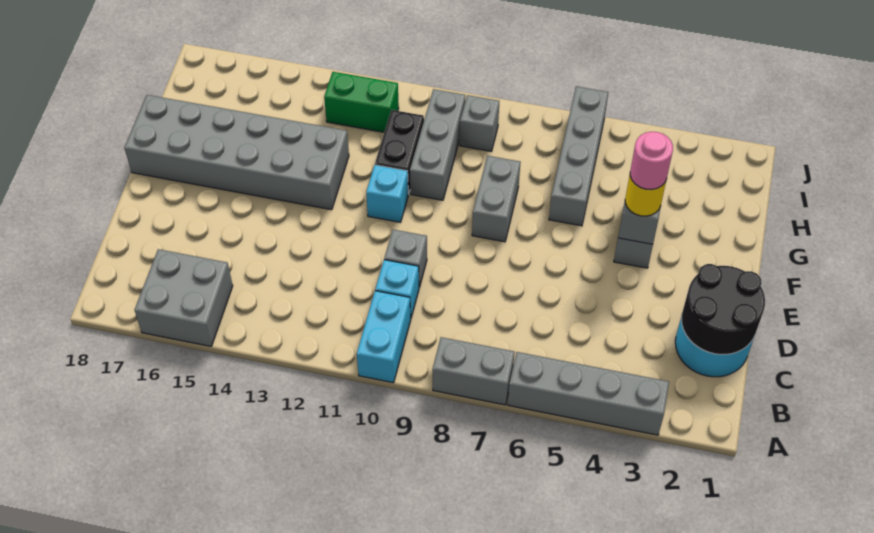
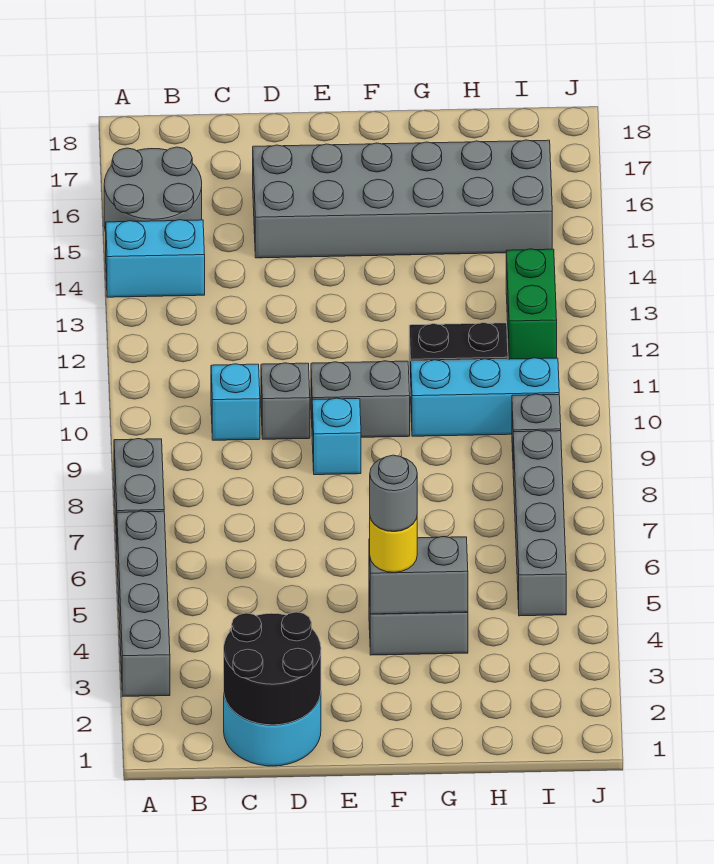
cyan brick A10:B10 level 1 -> cyan brick A14:B14 level 1
grey brick A15:B16 level 1 -> grey round brick A15:B16 level 1
pink round brick F4 level 4 -> grey round brick F4 level 4
grey brick F8:G8 level 1 -> grey brick E10:F10 level 1
cyan brick F11 level 1 -> cyan brick E9 level 1
grey brick F13:G18 level 1 -> grey brick D15:I16 level 1
grey brick G6:J6 level 1 -> grey brick I5:I8 level 1
grey brick G10:I10 level 1 -> cyan brick G10:I10 level 1

